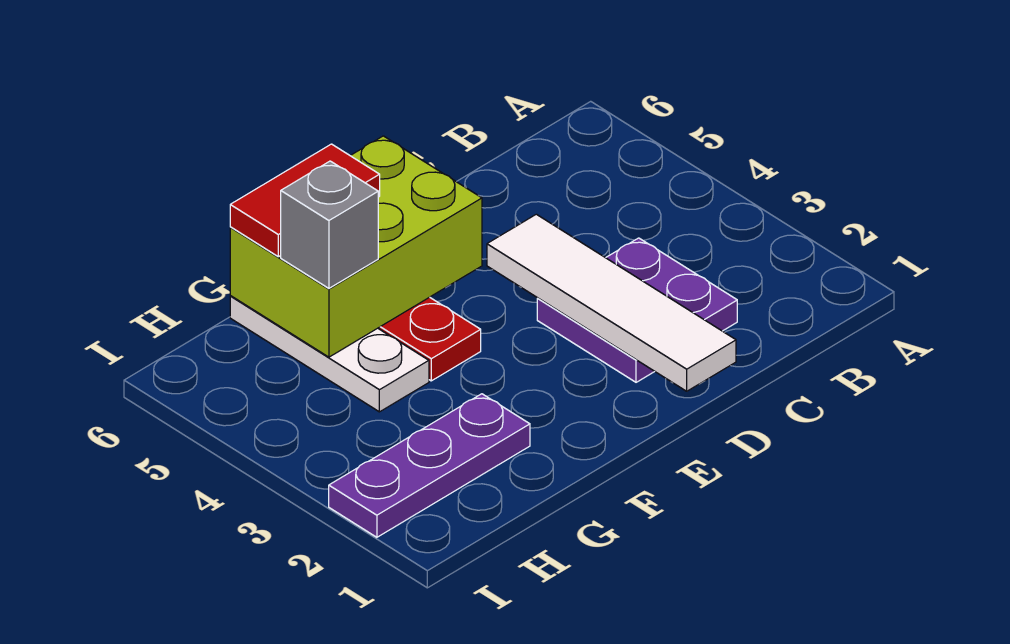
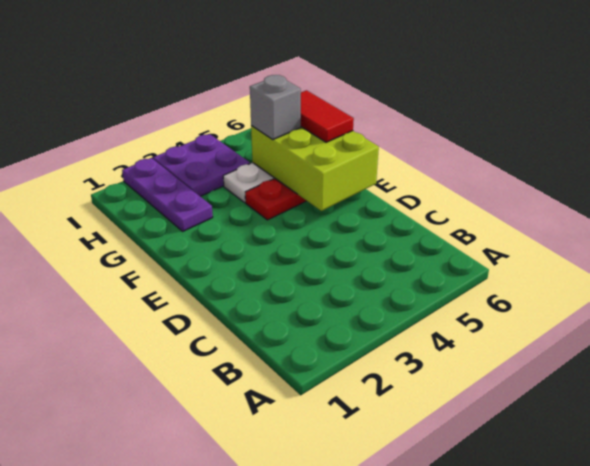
purple plate C2:D3 level 1 -> purple plate H3:I4 level 1
white tile D1:D4 level 2 -> none

